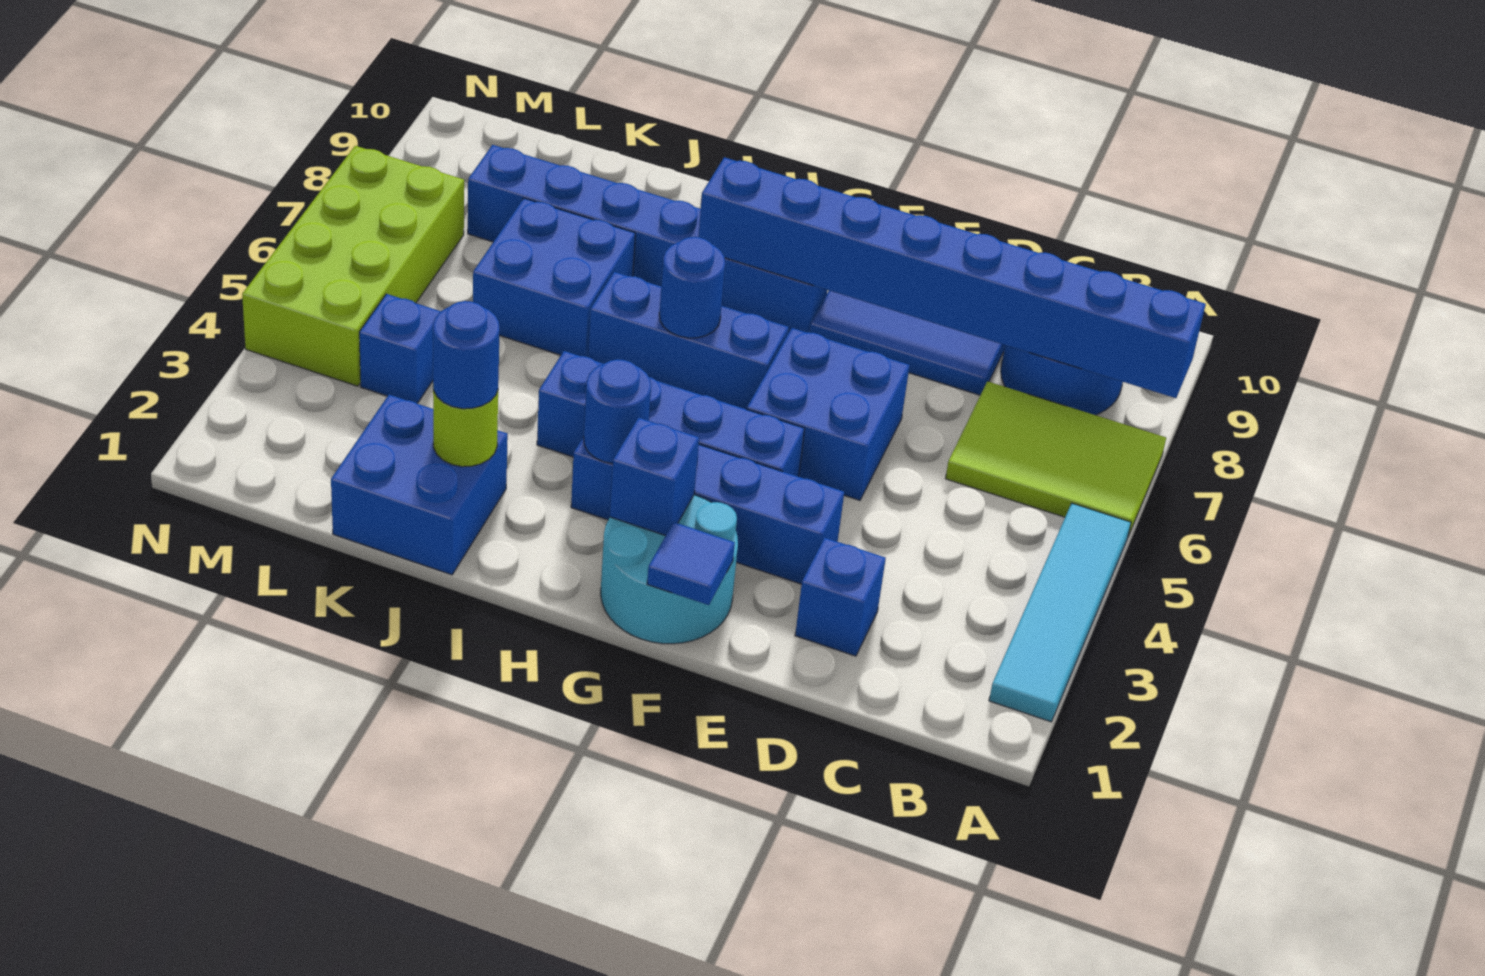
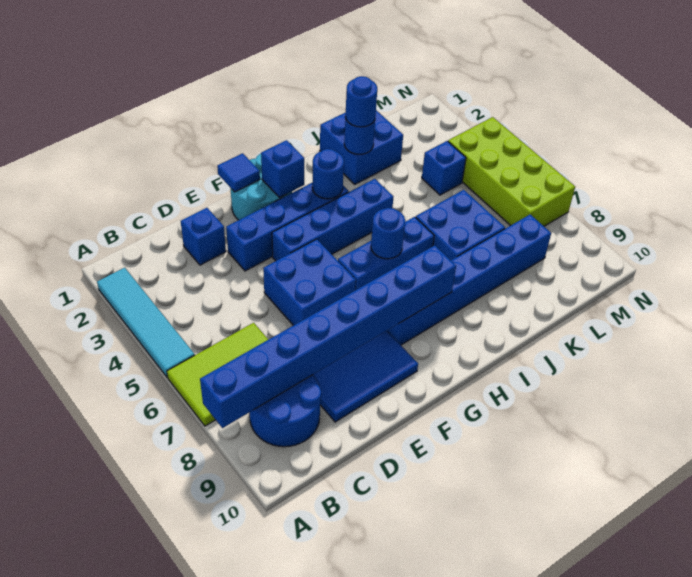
lime round brick J2 level 2 -> blue round brick J2 level 2

